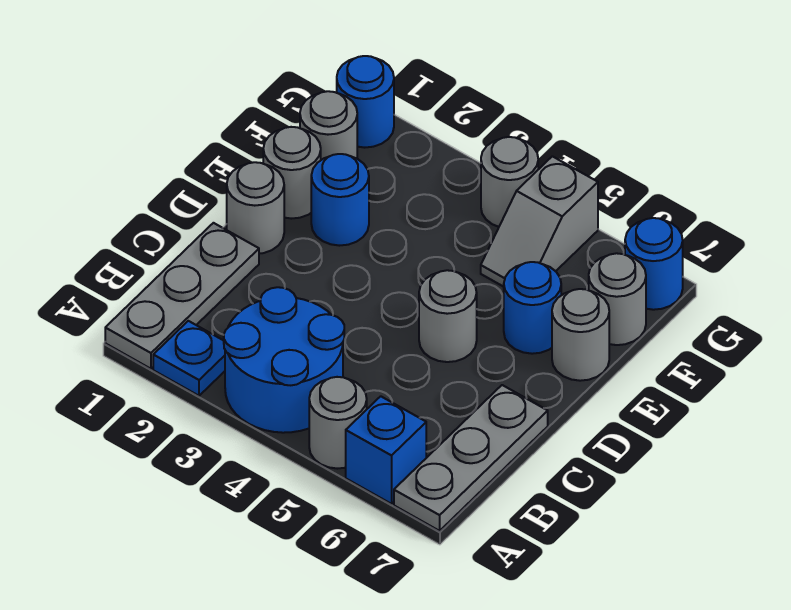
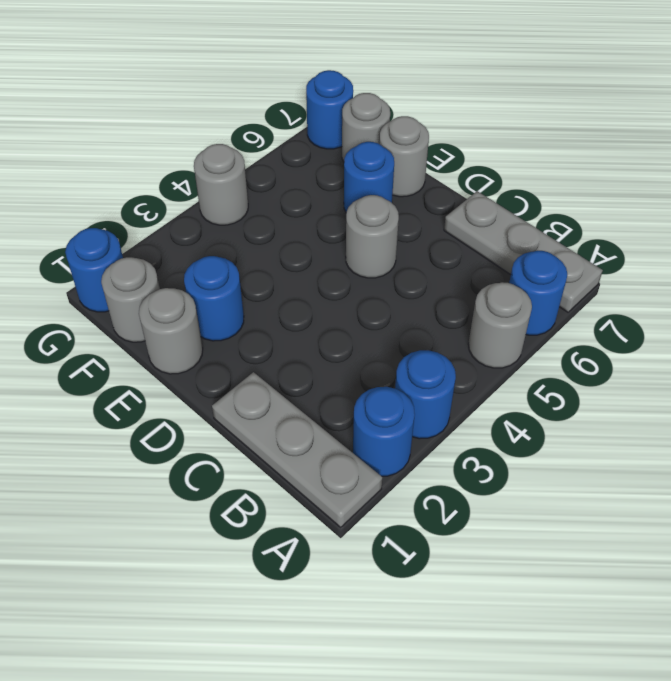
blue plate A2 level 1 -> blue round brick A2 level 1
blue round brick A3:B4 level 1 -> blue round brick A3 level 1
blue brick A6 level 1 -> blue round brick A6 level 1
grey round brick D1 level 1 -> none
grey slope F5:G5 level 1 top G -> none

